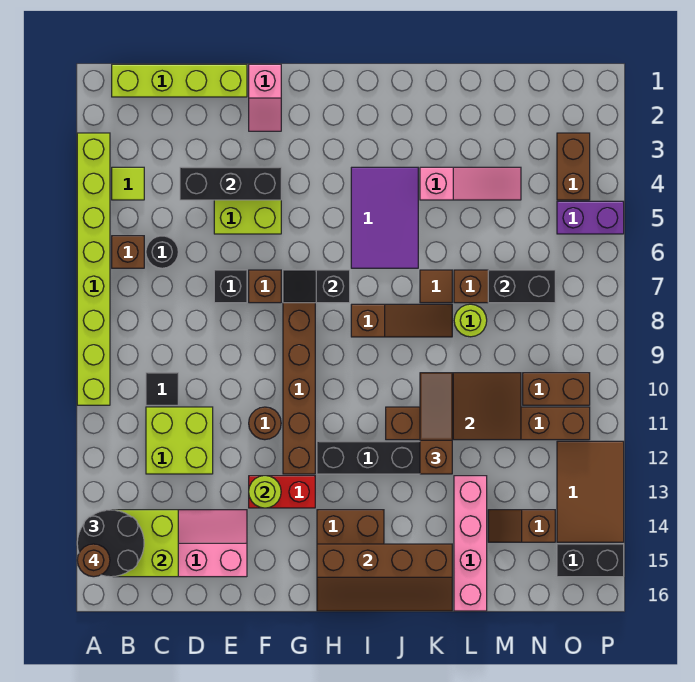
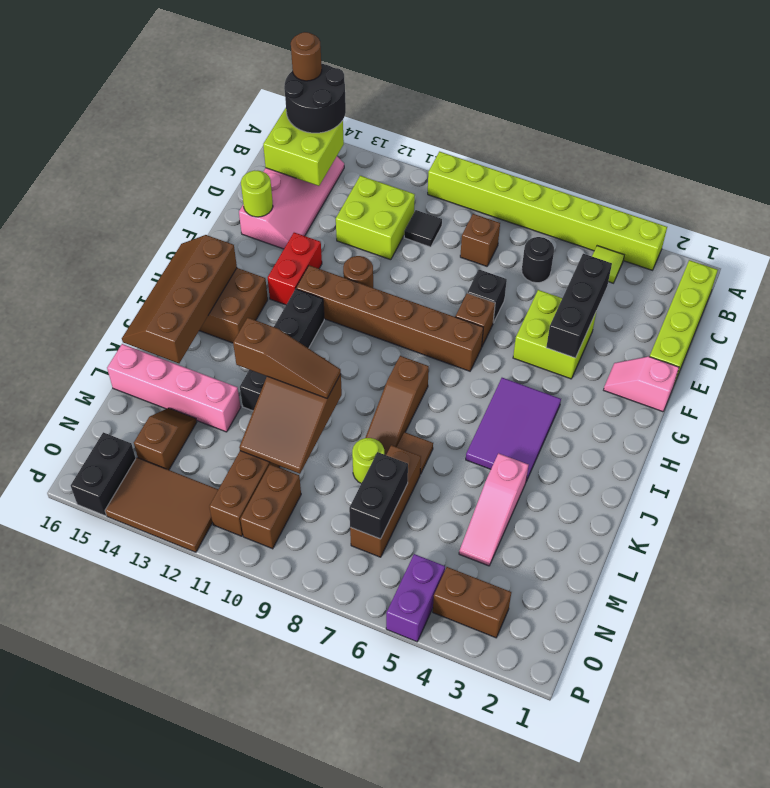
brown brick B6 level 1 -> brown brick C8 level 1
lime round brick F13 level 2 -> lime round brick E15 level 2
black slope G7:H7 level 2 top H -> none
purple tile I4:J6 level 1 -> purple tile H4:J5 level 1

